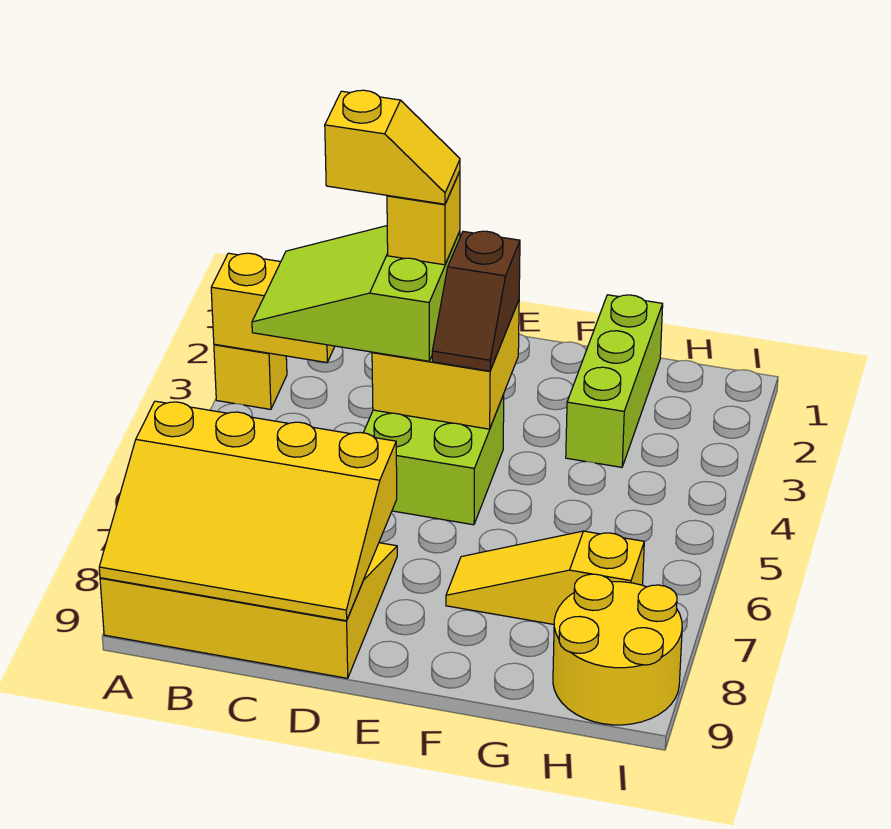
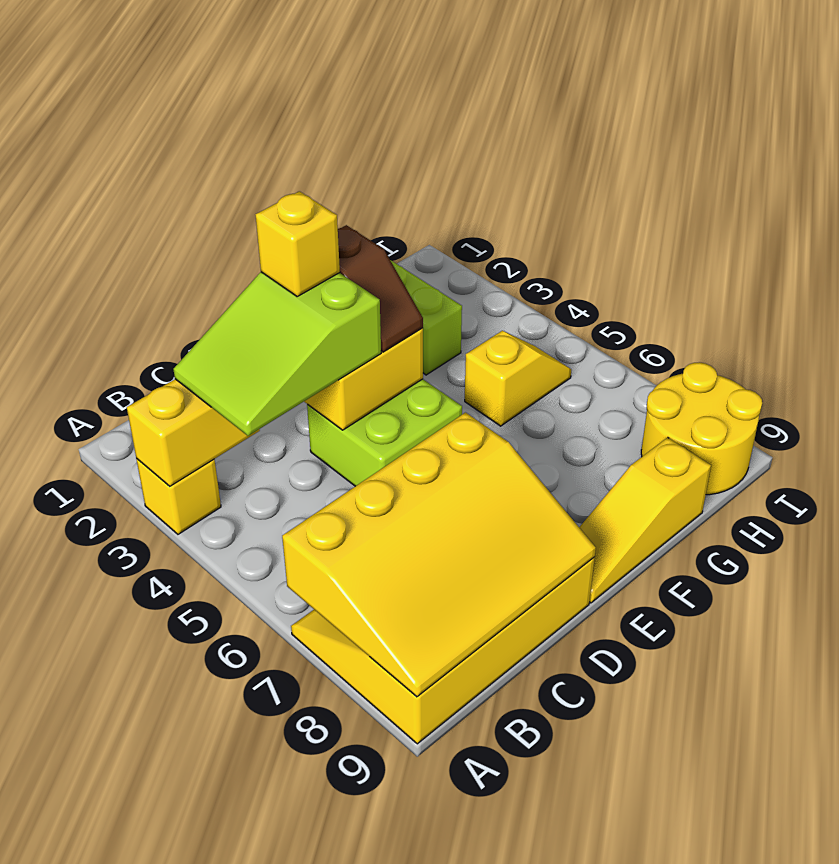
yellow slope C3:D3 level 5 top C -> yellow slope G5:H5 level 1 top G
yellow slope F7:H7 level 1 top H -> yellow slope E9:G9 level 1 top G

